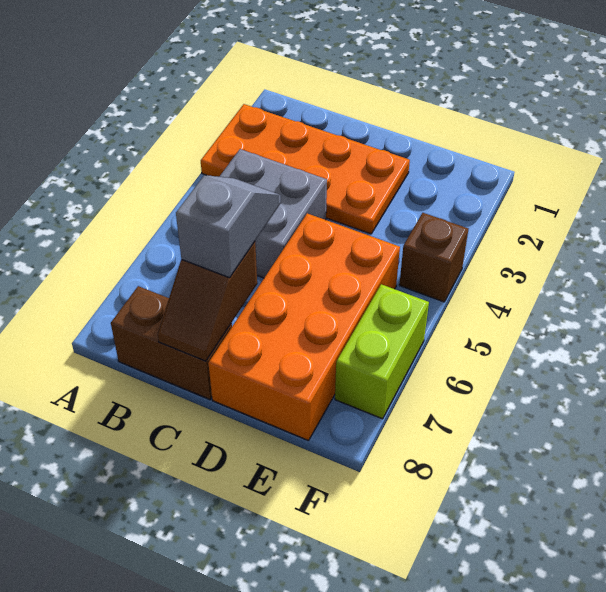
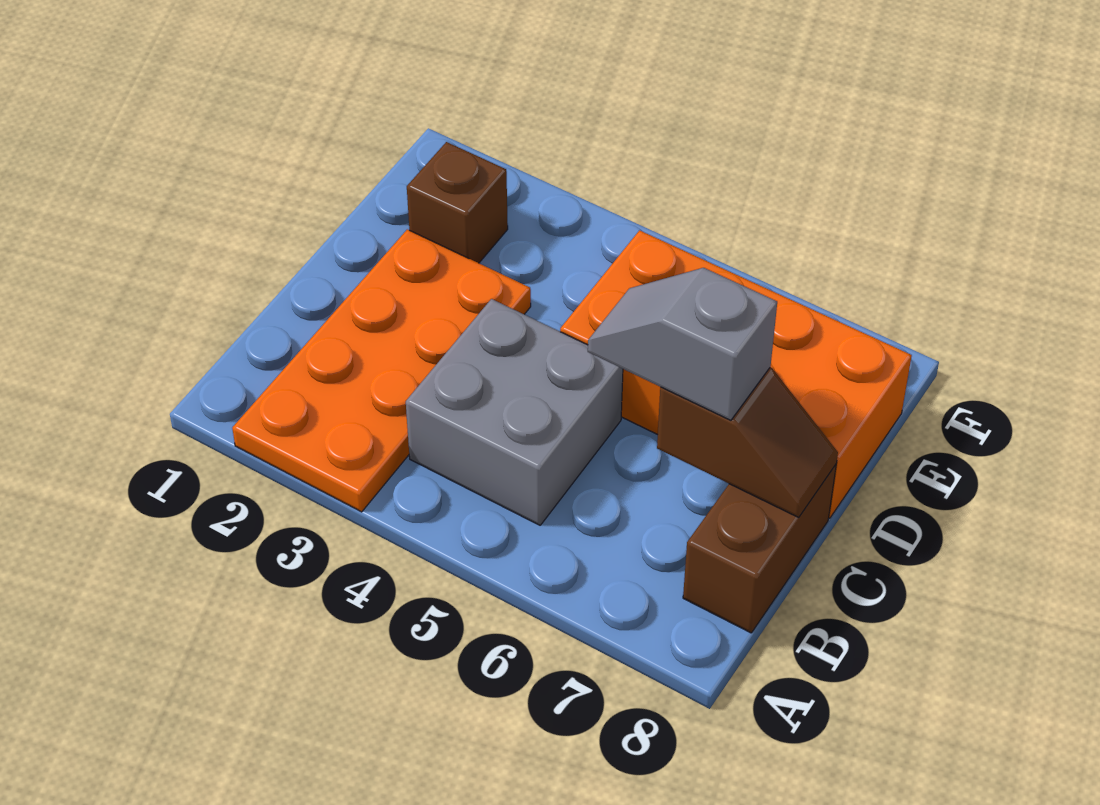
brown brick F4 level 1 -> brown brick E2 level 1
lime brick F6:F7 level 1 -> none

